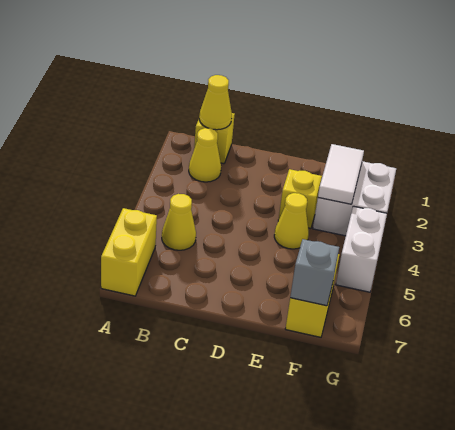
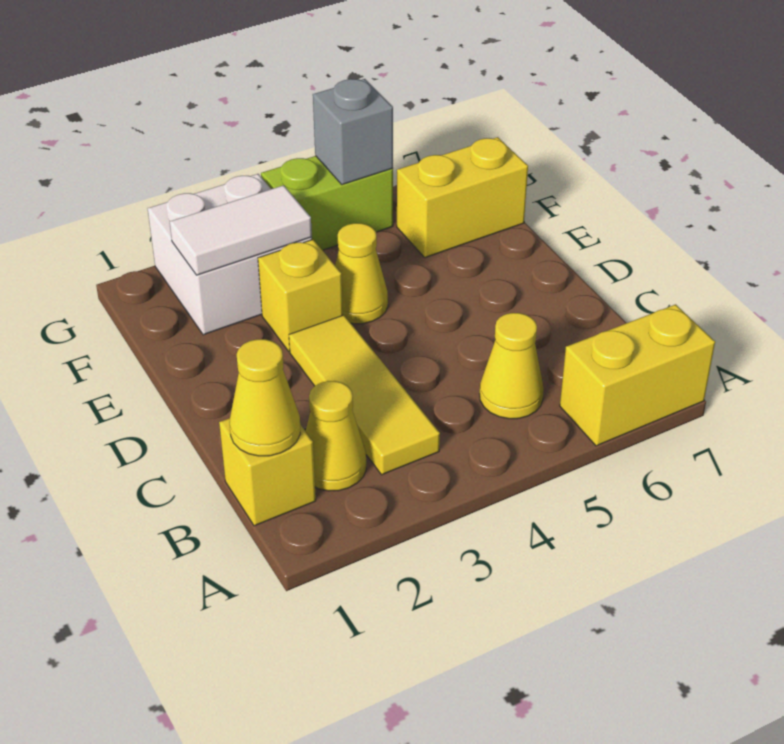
none -> yellow tile B3:D3 level 1
grey brick F7 level 2 -> grey brick G5 level 2
white brick G4:G5 level 1 -> lime brick G4:G5 level 1

